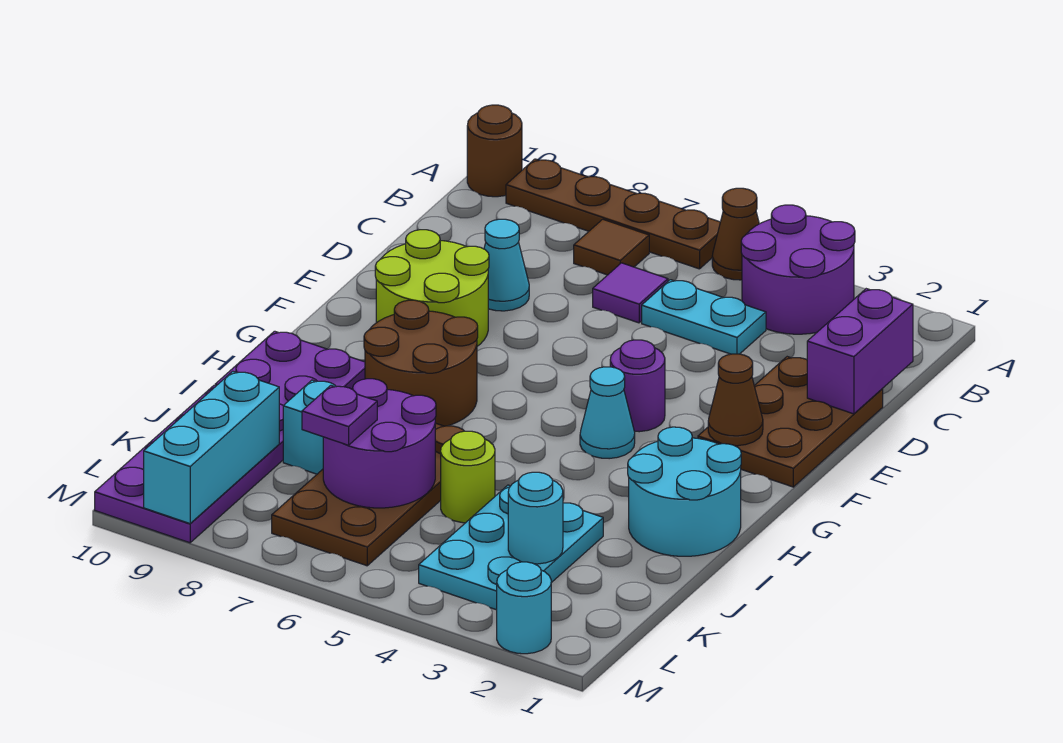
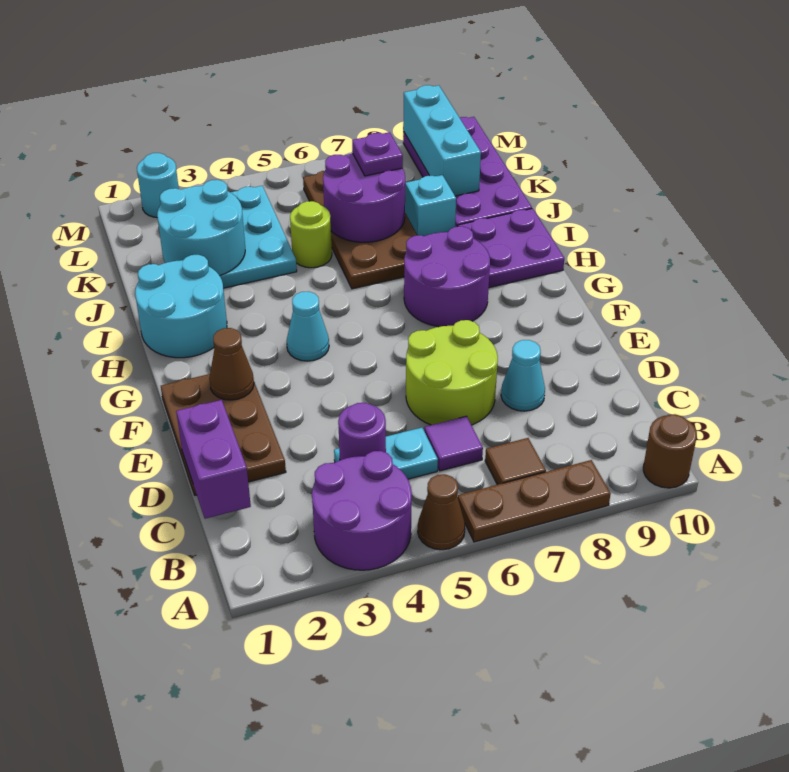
brown plate A6:A9 level 1 -> brown plate A6:A8 level 1
lime round brick E8:F9 level 1 -> lime round brick D6:E7 level 1
purple round brick F4 level 1 -> purple round brick C4 level 2
brown round brick G7:H8 level 1 -> purple round brick G7:H8 level 1
cyan round brick K3 level 2 -> cyan round brick J2:K3 level 2

